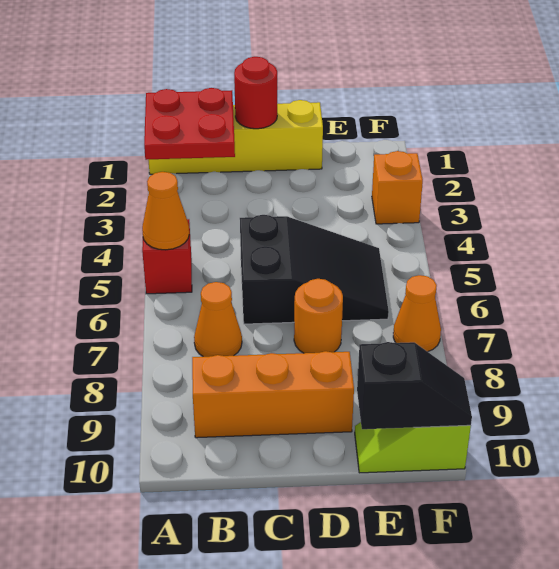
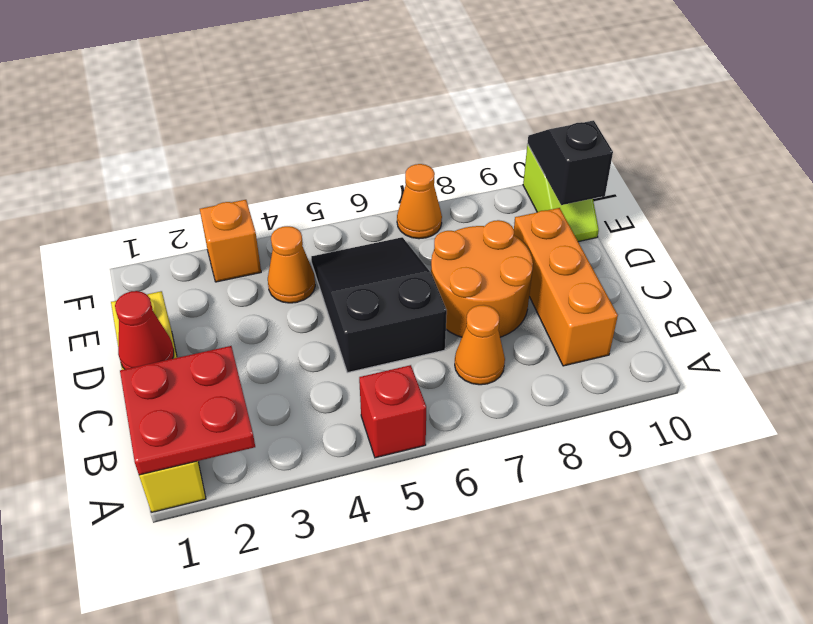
orange cone A5 level 2 -> orange cone E4 level 1
red round brick C1 level 2 -> red cone C1 level 2
orange round brick D7 level 1 -> orange round brick C7:D8 level 1

